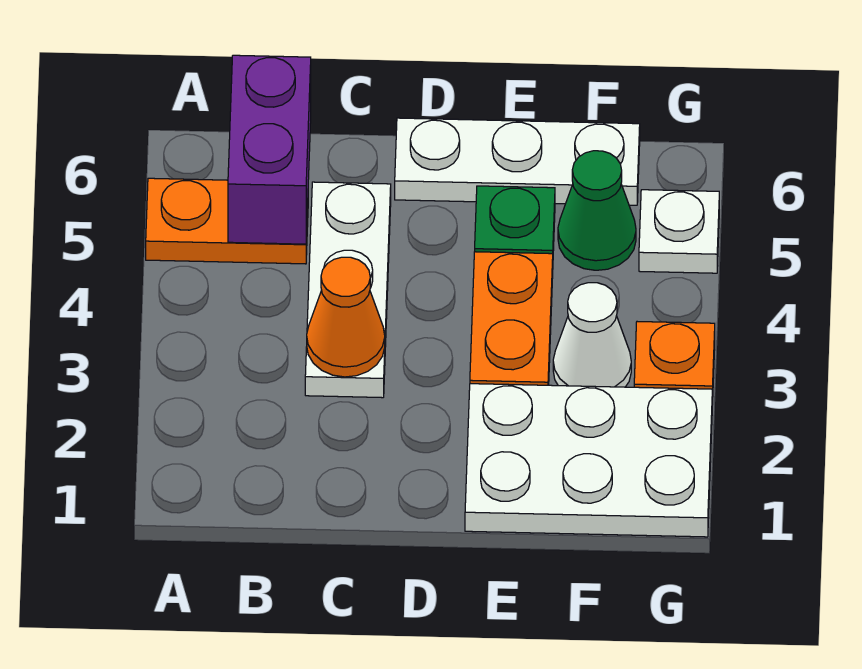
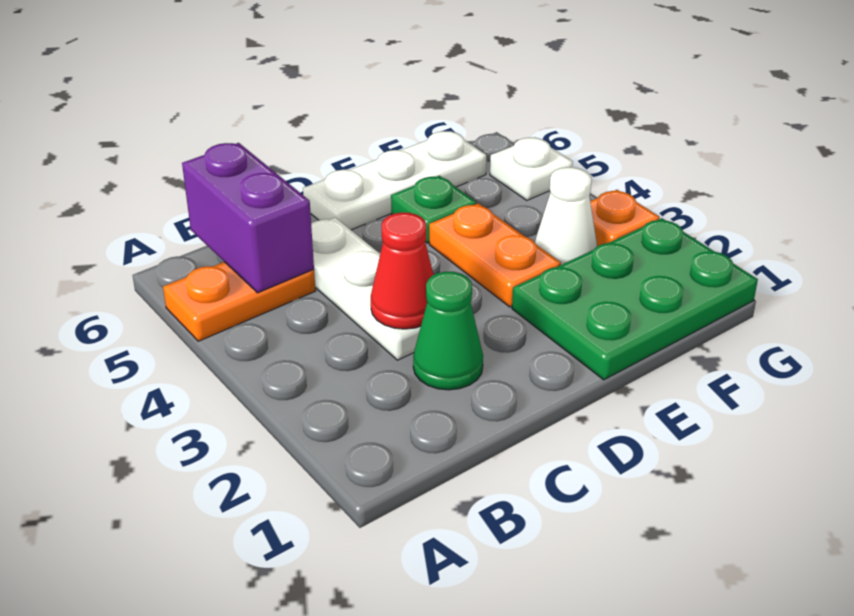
orange cone C3 level 2 -> red cone C3 level 2
white plate E1:G2 level 1 -> green plate E1:G2 level 1
green cone F5 level 1 -> green cone C2 level 1

